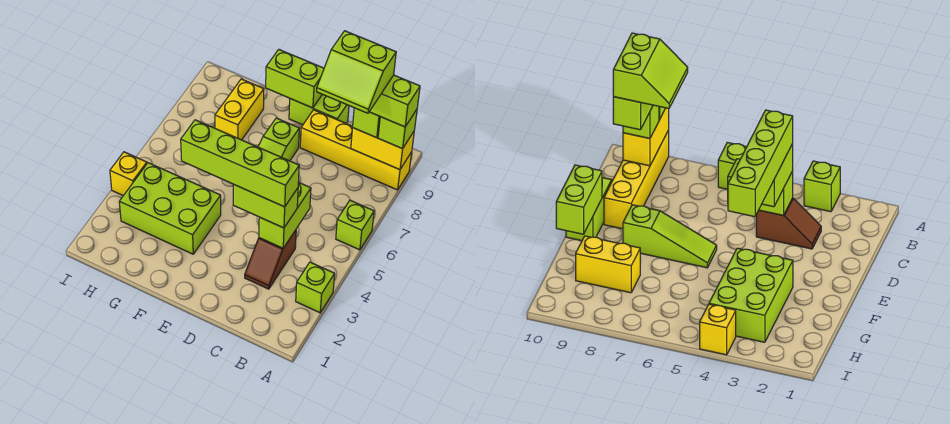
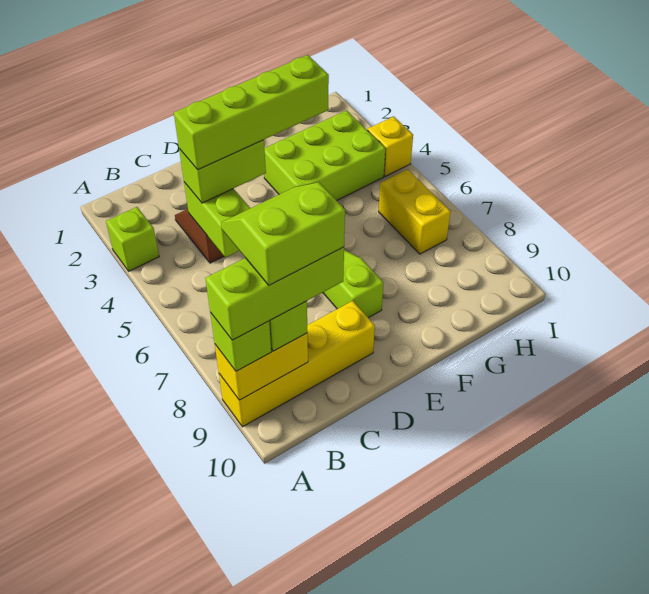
lime brick A6 level 1 -> none
lime brick D10:E10 level 1 -> none
lime brick E10:F10 level 2 -> none
yellow brick G8:G9 level 1 -> yellow brick H6:H7 level 1

